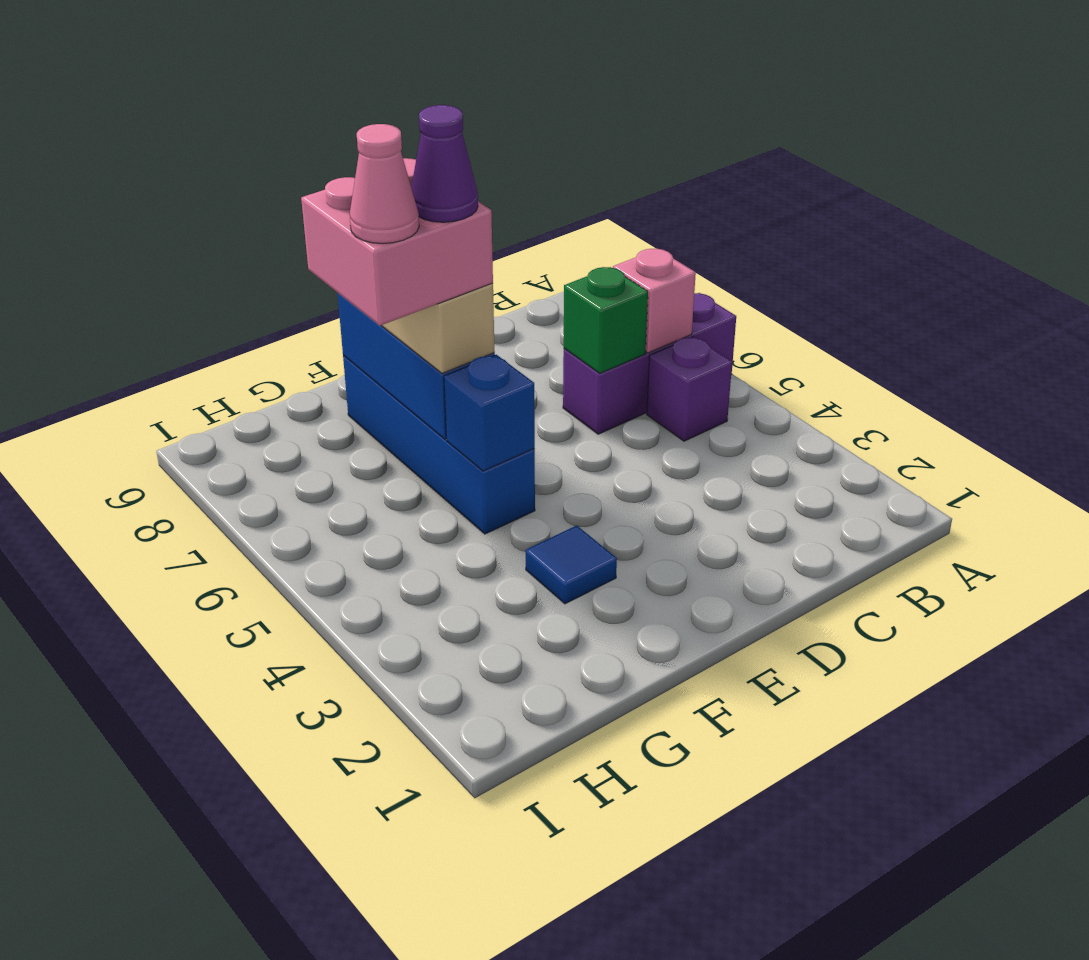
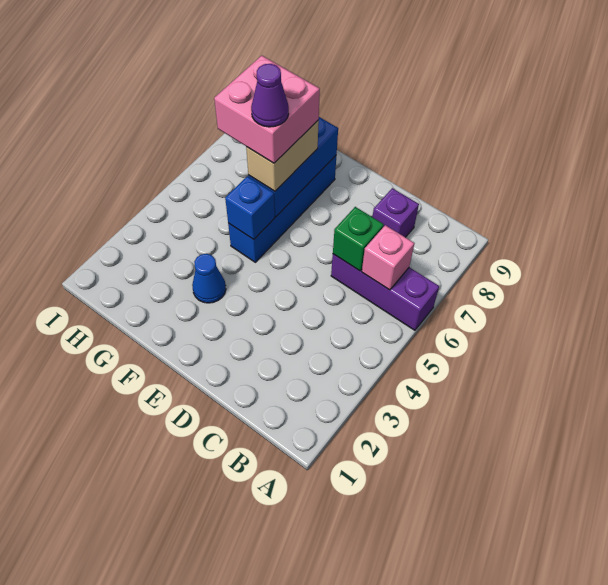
purple brick B5 level 1 -> purple brick C8 level 1
blue tile F3 level 1 -> blue cone F3 level 1
pink cone G6 level 5 -> none

